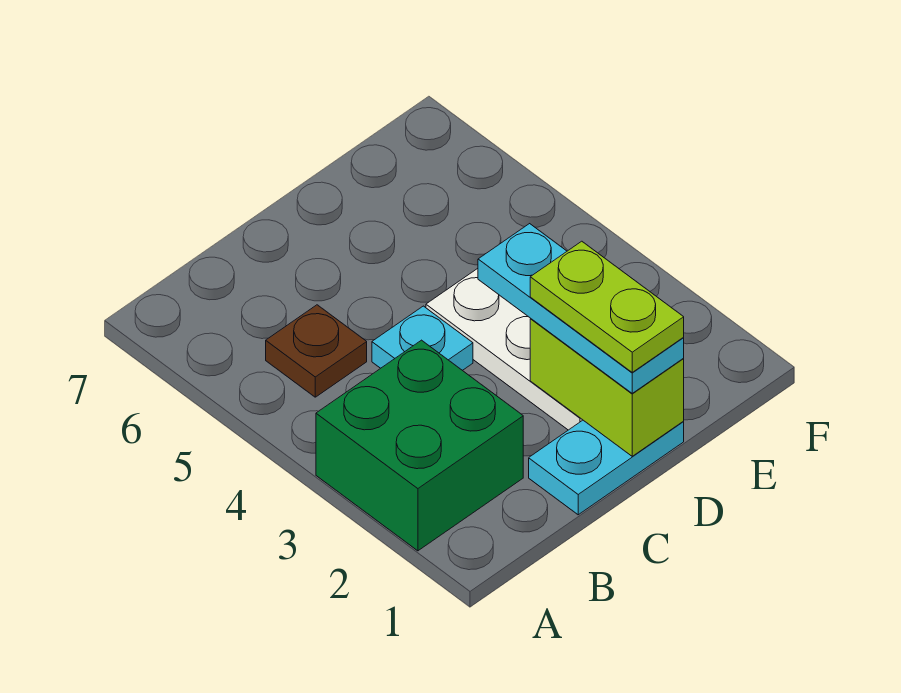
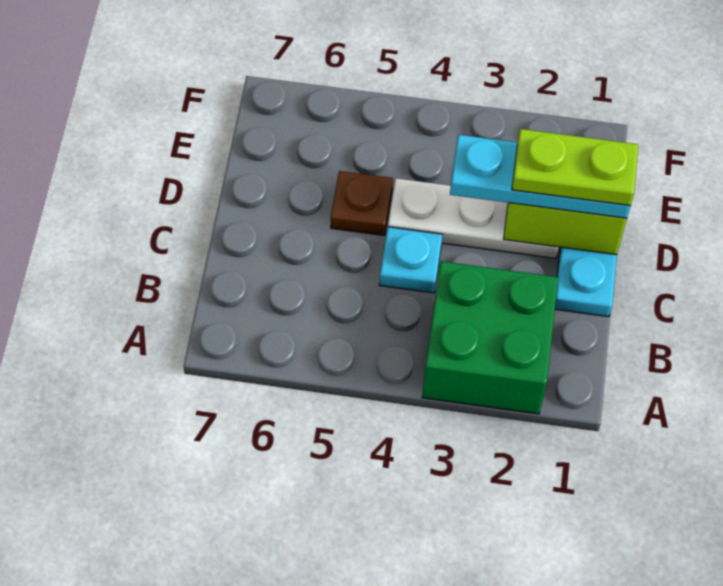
brown plate B5 level 1 -> brown plate D5 level 1

